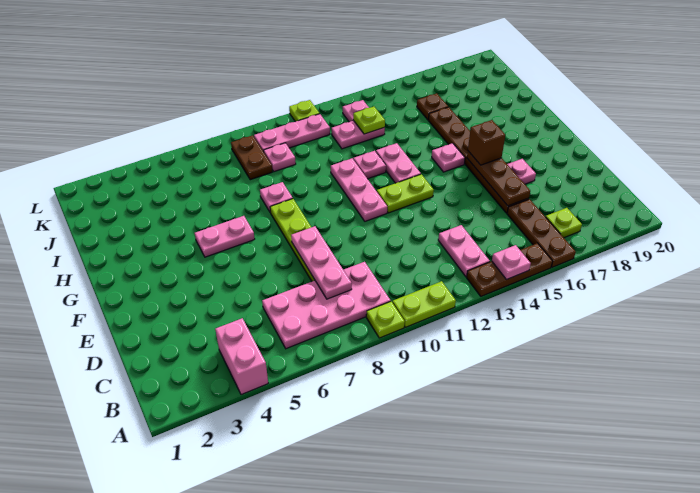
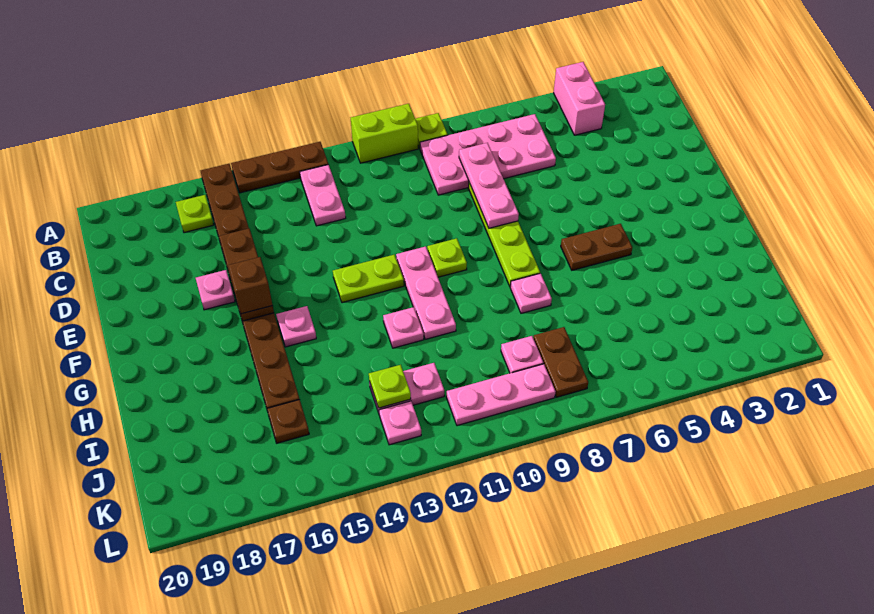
lime plate A10:A11 level 1 -> lime brick A10:A11 level 1
pink plate A14 level 2 -> none
pink plate G5:G6 level 1 -> brown plate G5:G6 level 1
pink plate G13:H13 level 1 -> none
lime plate L11 level 1 -> lime plate F10 level 1

